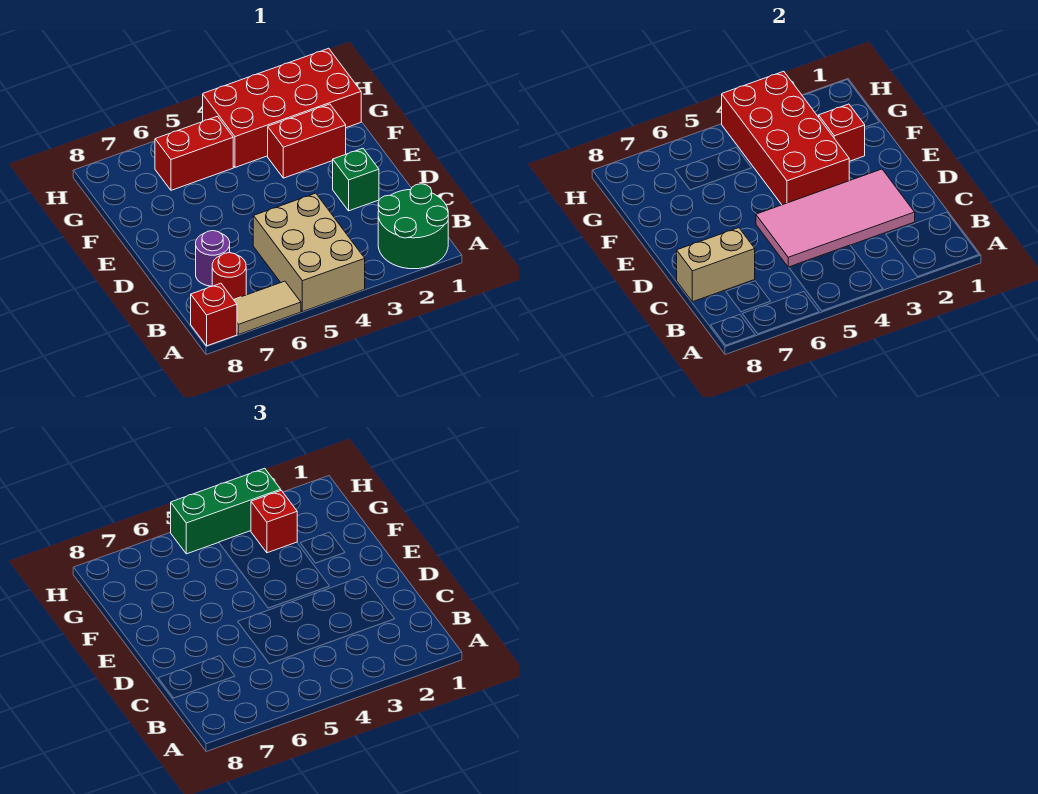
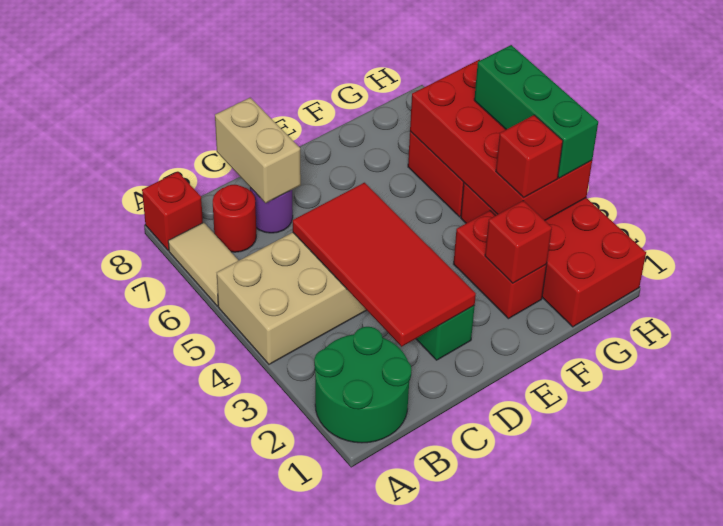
pink tile C2:D5 level 2 -> red tile C2:D5 level 2
red brick E3:H4 level 2 -> red brick G3:H6 level 2

